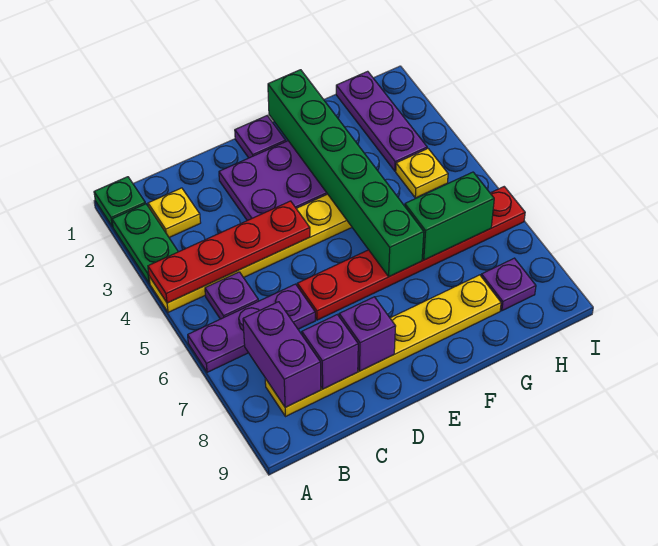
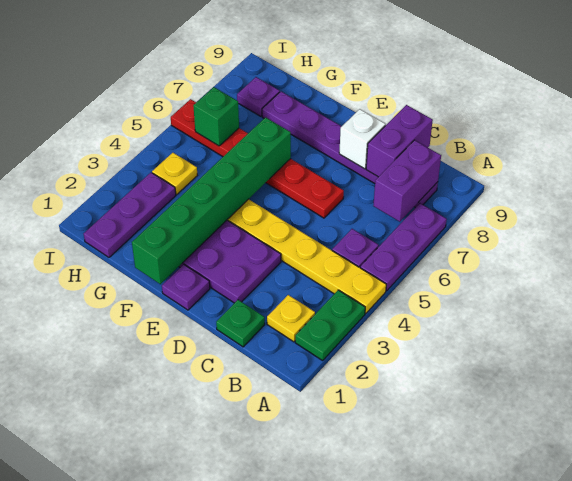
green plate A1 level 1 -> green plate C1 level 1
red plate A4:D4 level 2 -> none
purple plate A6:C6 level 1 -> purple plate A5:A7 level 1
yellow plate B8:G8 level 1 -> purple plate B8:G8 level 1
purple brick C8 level 2 -> purple brick C8:C9 level 2
purple brick D8 level 2 -> white brick D8 level 2
green brick G6:H6 level 2 -> green brick H6 level 2

